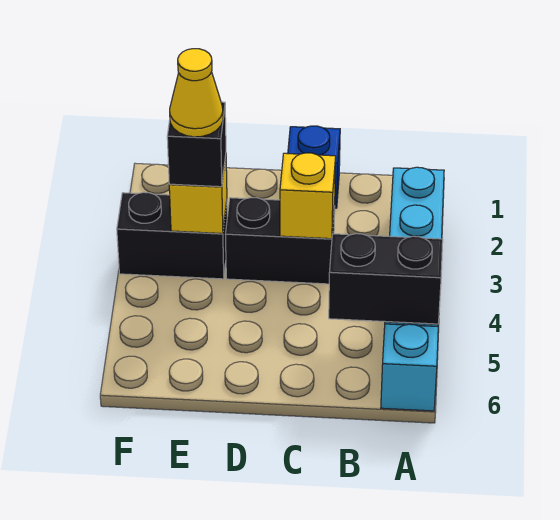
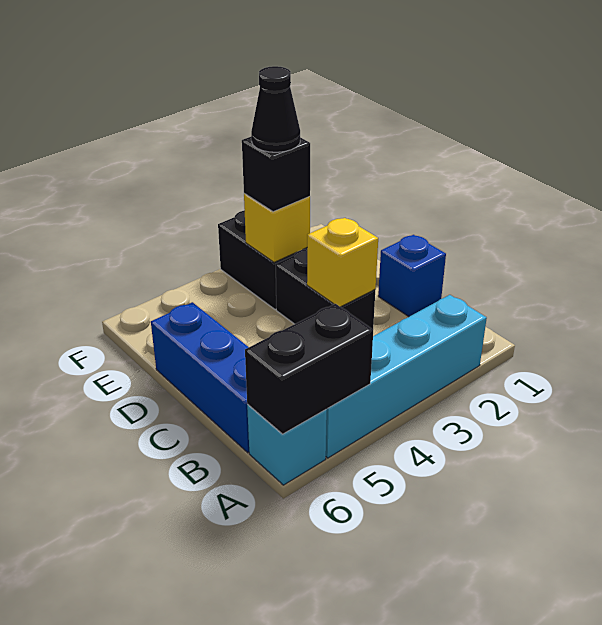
black brick A5:B5 level 2 -> black brick A5:A6 level 2
none -> blue brick B6:D6 level 1
yellow cone E3 level 4 -> black cone E3 level 4

